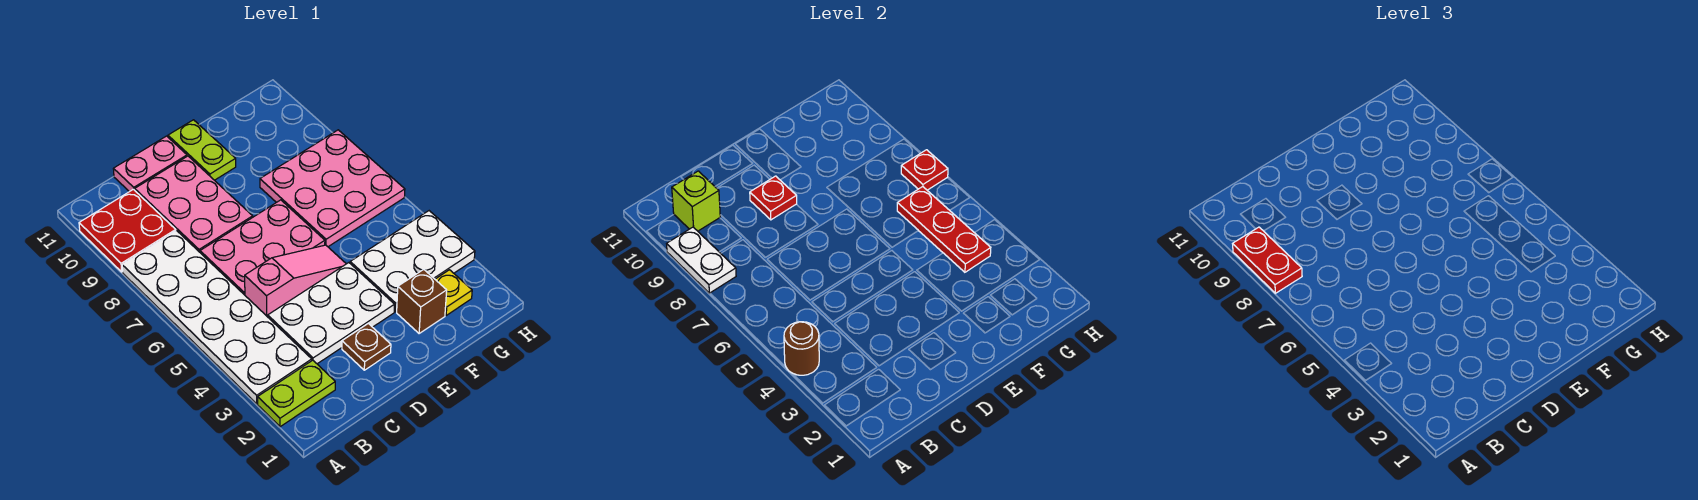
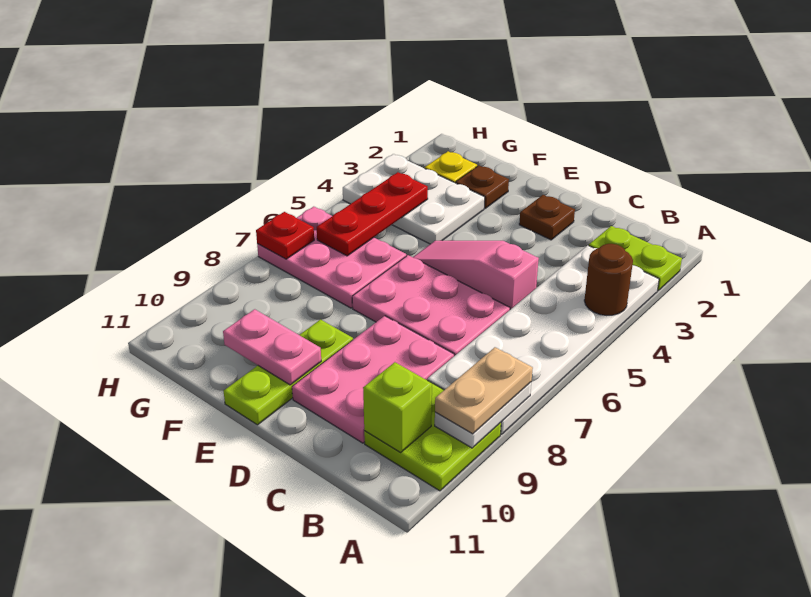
red plate A8:A9 level 3 -> tan plate A8:A9 level 3
red plate A9:B10 level 1 -> lime plate A9:B10 level 1
white plate C3:E4 level 1 -> none
pink plate C11:D11 level 1 -> pink plate E10:F10 level 2
red plate D9 level 2 -> none
lime plate E10:E11 level 1 -> lime plate E9:E11 level 1
brown brick F2 level 1 -> brown plate F2 level 1
pink plate F6:H8 level 1 -> pink plate F6:H7 level 1

